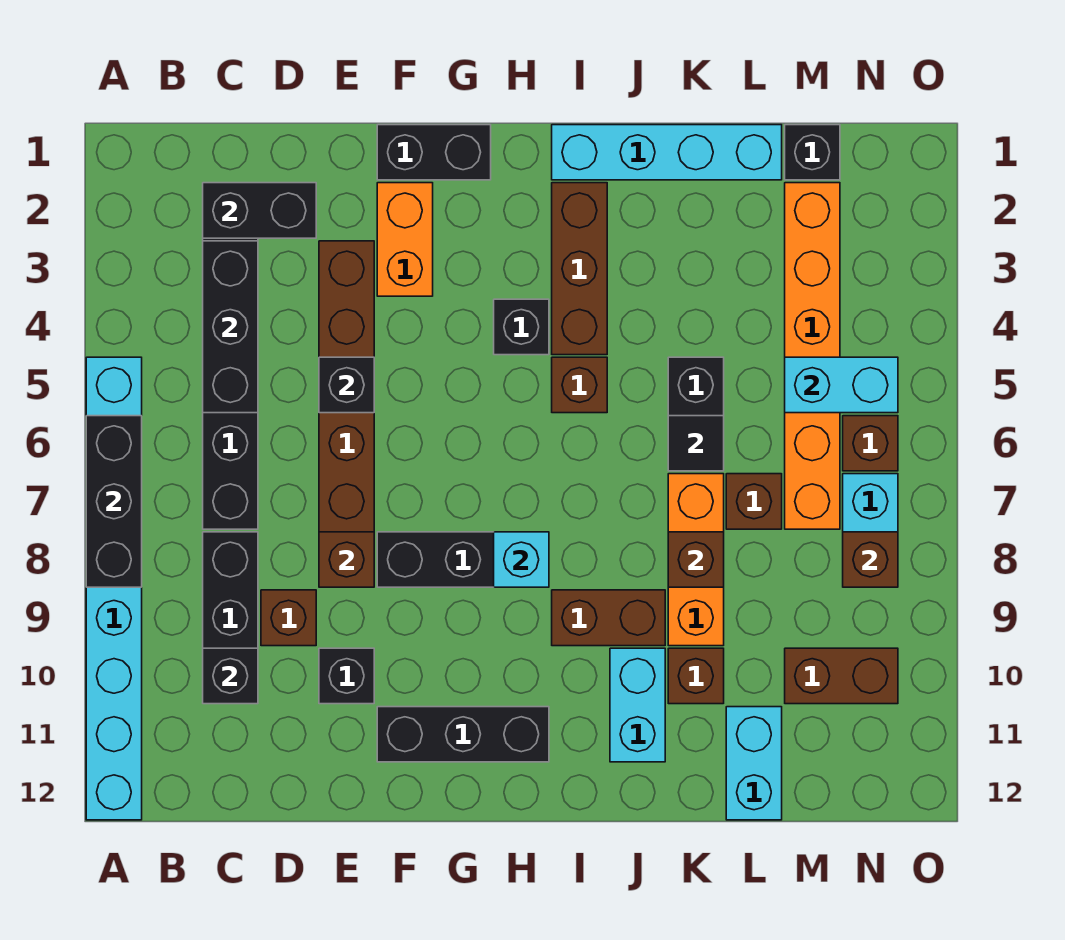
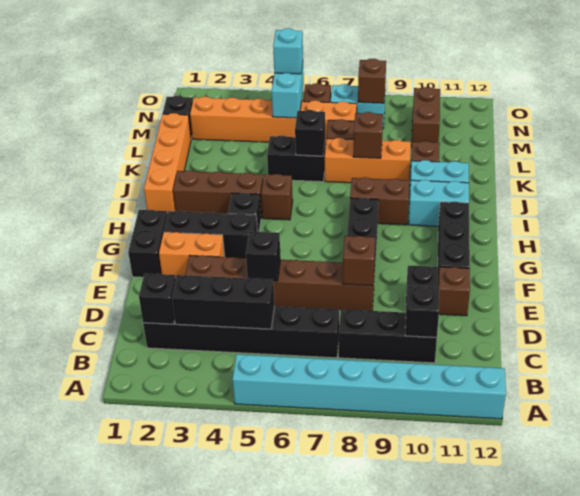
black brick A6:A8 level 2 -> black brick G2:G4 level 1
black brick C2:D2 level 2 -> black brick C2 level 2
brown brick D9 level 1 -> brown brick E11 level 1
cyan brick H8 level 2 -> cyan brick N5 level 3
cyan brick I1:L1 level 1 -> orange brick I1:L1 level 1
brown brick I9:J9 level 1 -> brown brick I8:I9 level 1
black tile K6 level 2 -> black brick K6 level 2
cyan brick L11:L12 level 1 -> cyan brick I10:I11 level 1

